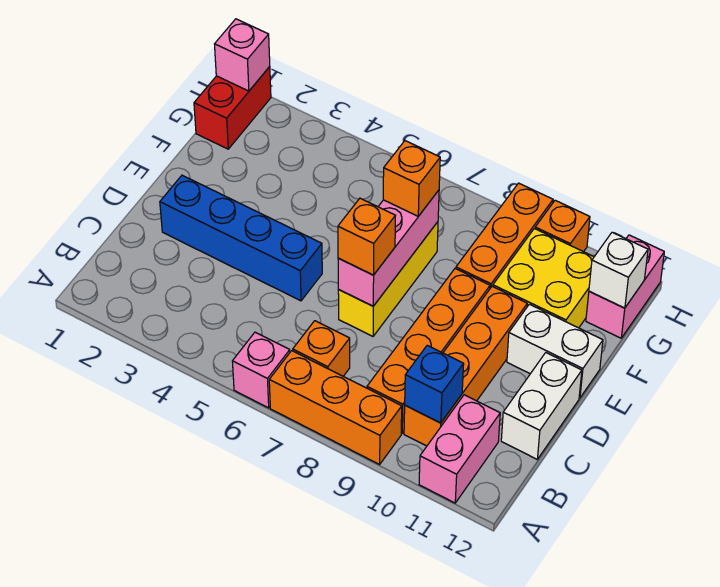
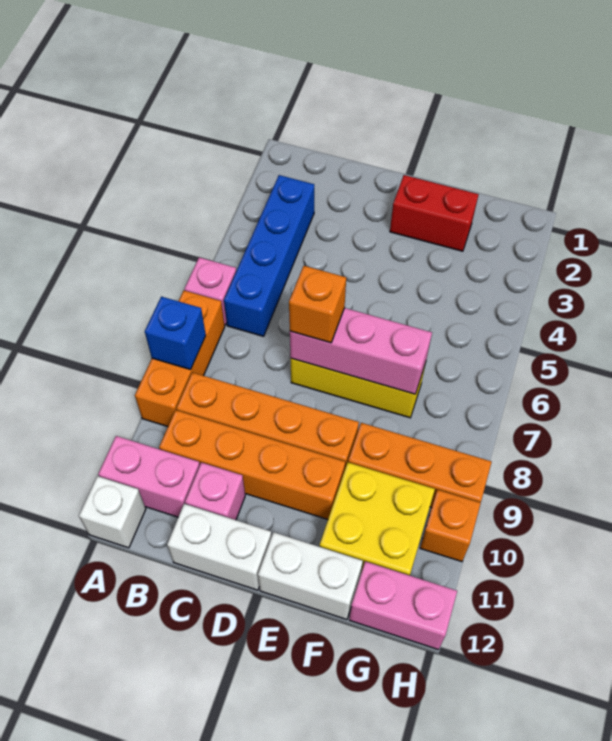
orange brick B7 level 1 -> none
blue brick B10 level 2 -> blue brick A8 level 2
blue brick D2:D5 level 1 -> blue brick B3:B6 level 1
white brick E11:E12 level 1 -> white brick E12:F12 level 1
orange brick F7 level 3 -> none
red brick G1:H1 level 1 -> red brick E2:F2 level 1
white brick G12 level 2 -> white brick A12 level 1
pink brick H1 level 2 -> pink brick C11 level 1

